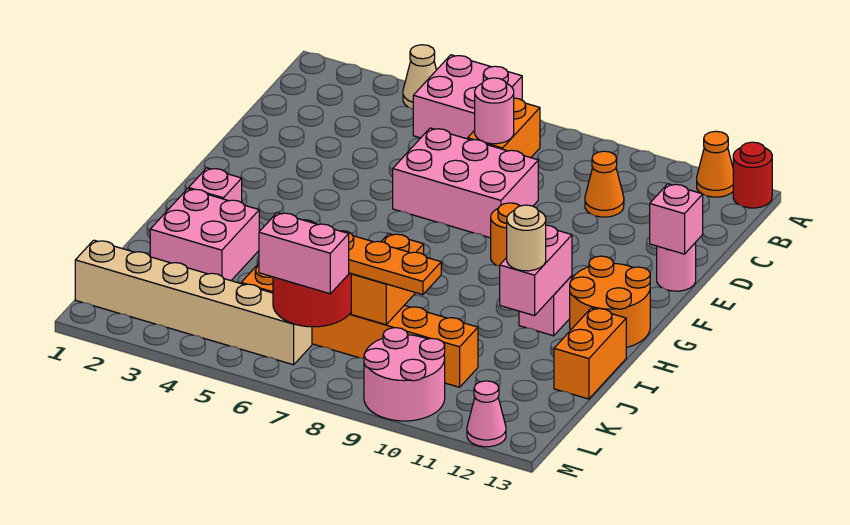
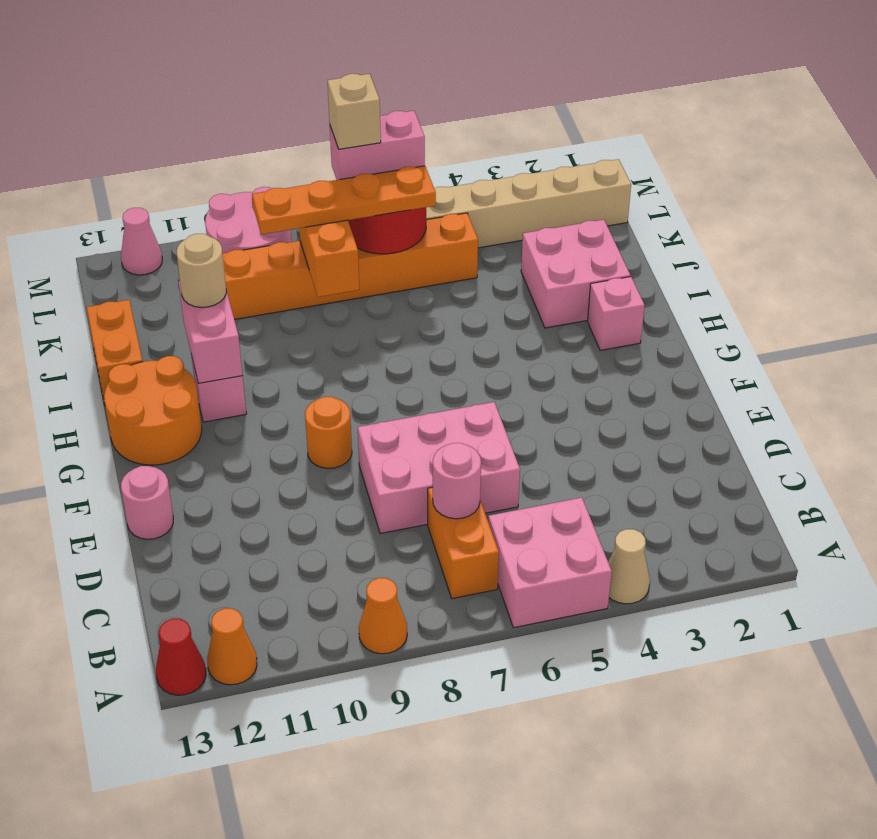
red round brick A13 level 1 -> red cone A13 level 1
orange cone C10 level 1 -> orange cone A9 level 1
pink brick E13 level 2 -> none
none -> tan brick L7 level 4

